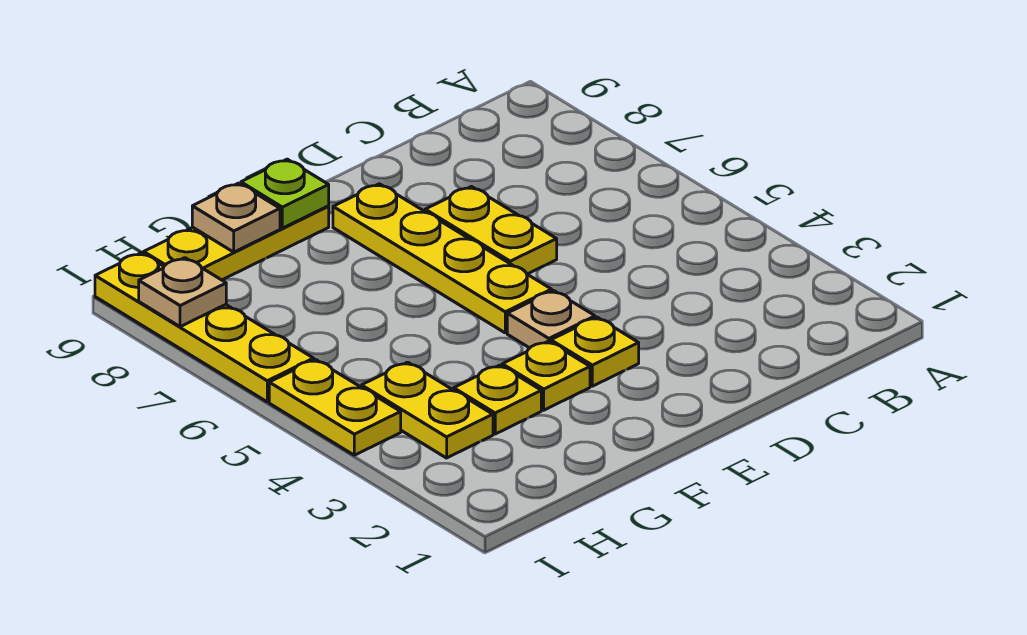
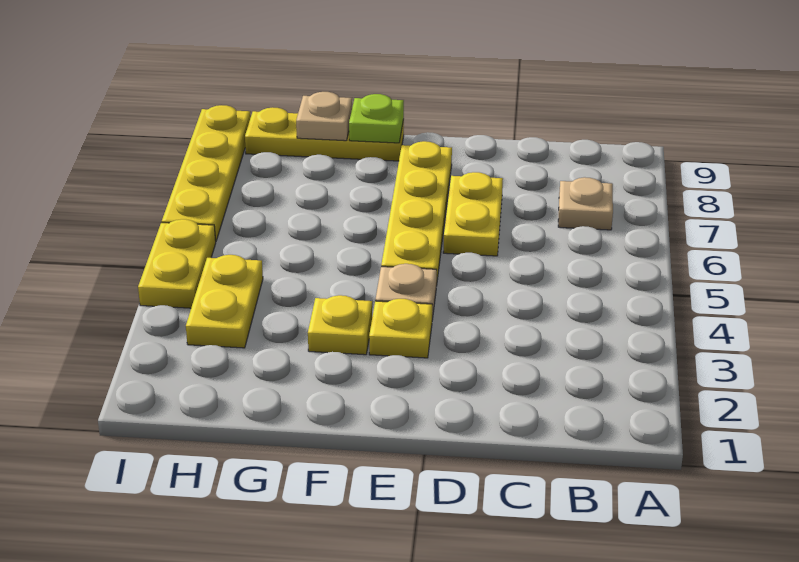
yellow plate G3 level 1 -> none
tan plate I8 level 2 -> tan plate B7 level 1

